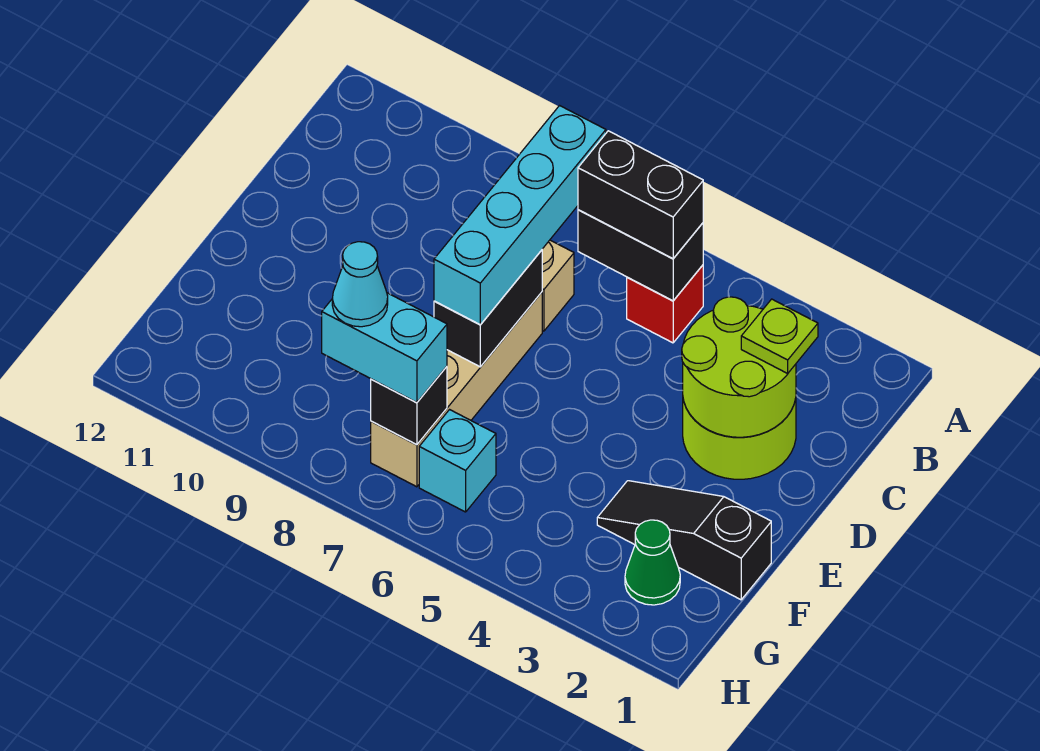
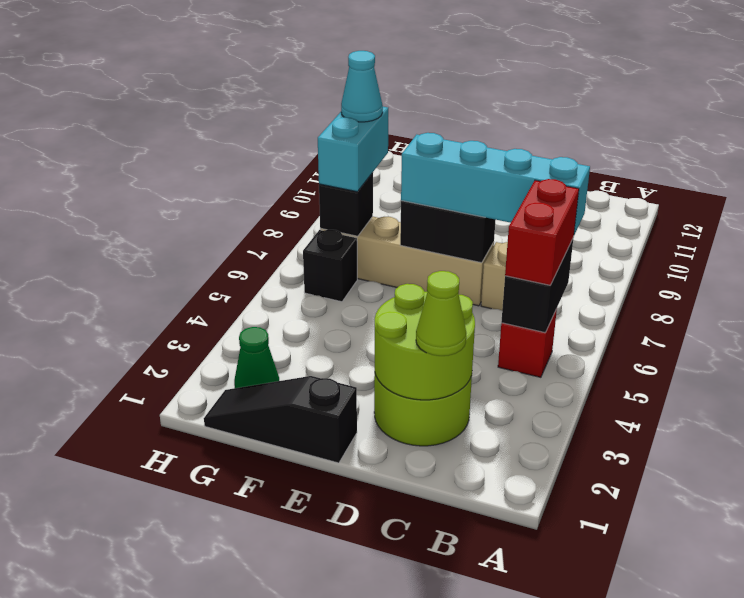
black brick B5:B6 level 3 -> red brick B5:B6 level 3
lime plate C2 level 3 -> lime cone C2 level 3
black slope F1:F3 level 1 top 1 -> black slope E1:G1 level 1 top E
cyan brick G6 level 1 -> black brick G6 level 1

